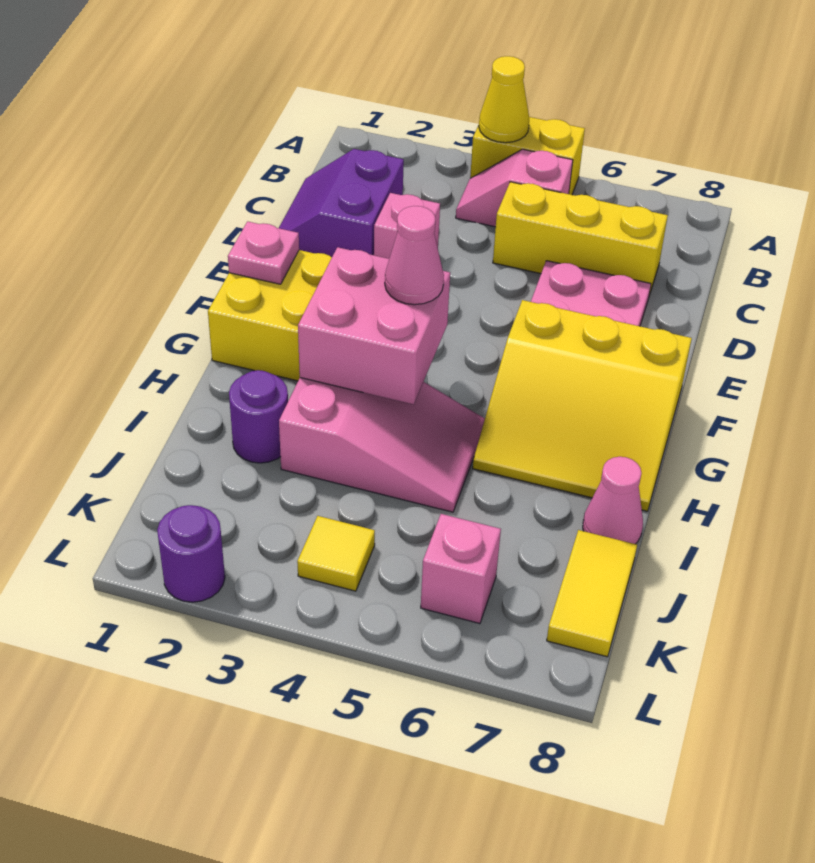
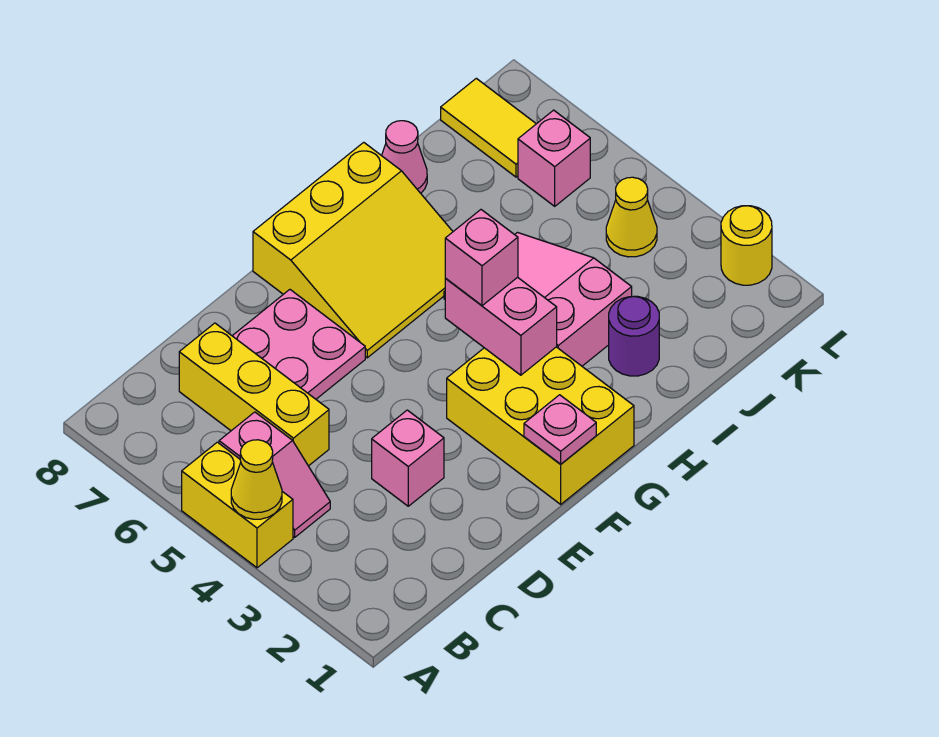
purple slope C1:D2 level 1 top 2 -> none
yellow slope F6:H8 level 1 top F -> yellow slope F6:H8 level 1 top 8
pink brick G3:H4 level 2 -> pink brick G3:G4 level 2
pink cone G4 level 3 -> pink brick G4 level 3
yellow tile J8:K8 level 1 -> yellow tile K7:K8 level 1
yellow tile K4 level 1 -> yellow cone K4 level 1
purple round brick L2 level 1 -> yellow round brick L2 level 1

